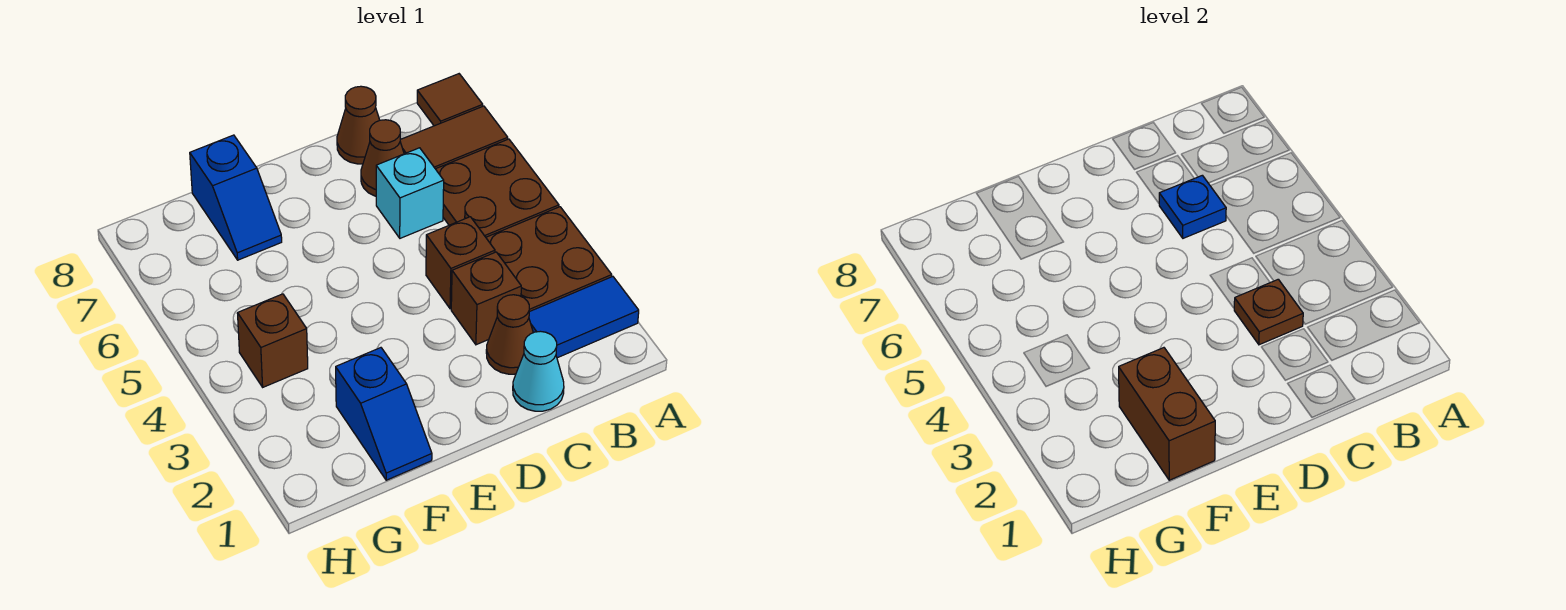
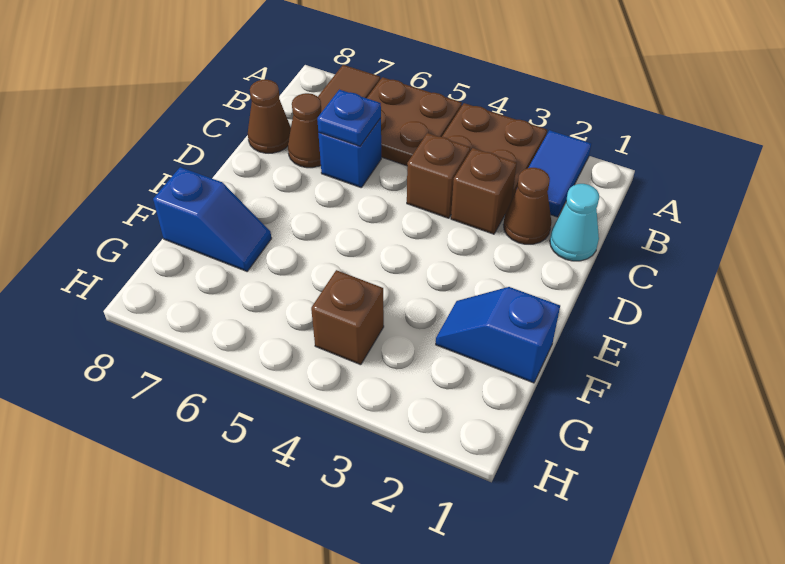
brown tile A8 level 1 -> none
brown plate C3 level 2 -> none
cyan brick C6 level 1 -> blue brick C6 level 1
blue slope F1:F2 level 1 top 2 -> blue slope F1:F2 level 1 top 1
brown brick F1:F2 level 2 -> none

